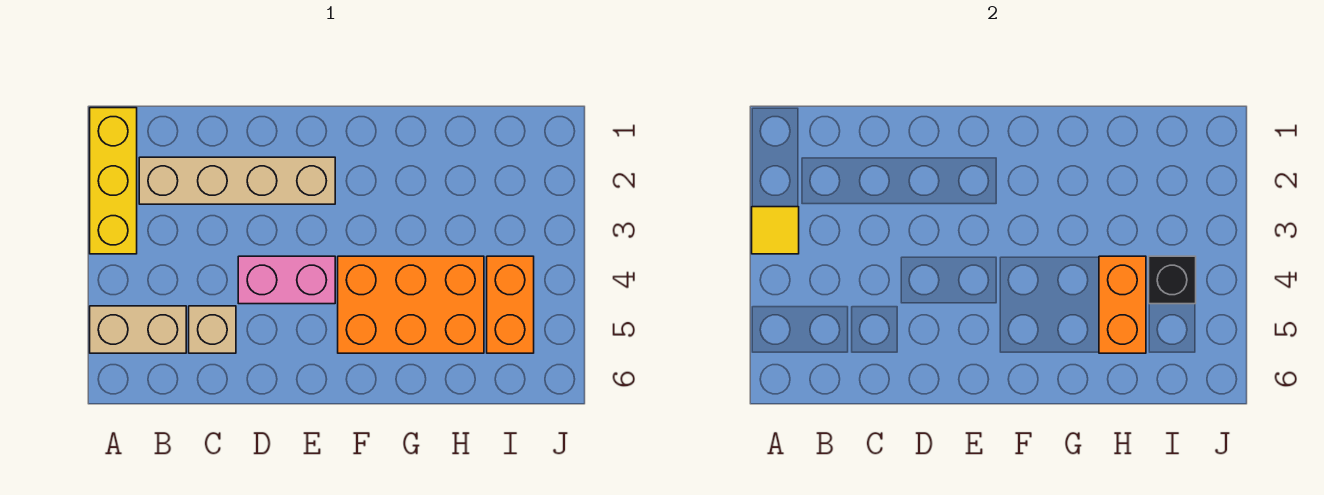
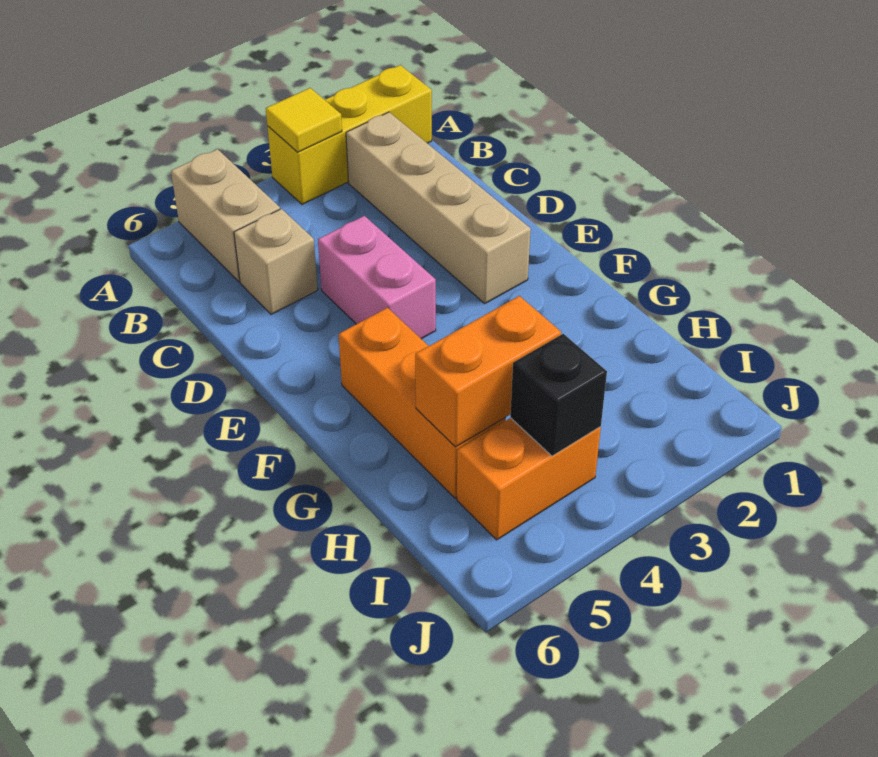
orange brick F4:H5 level 1 -> orange brick F5:H5 level 1

